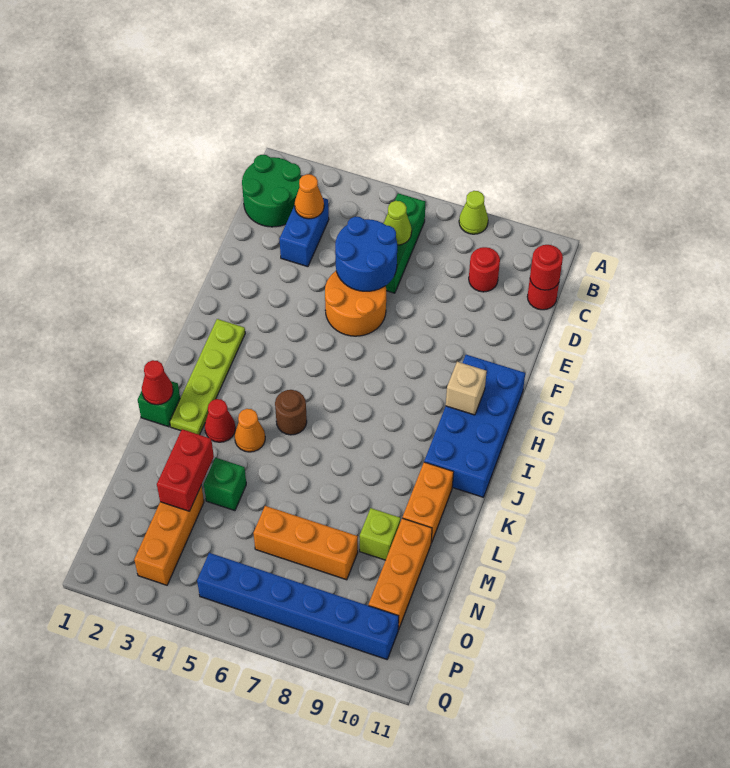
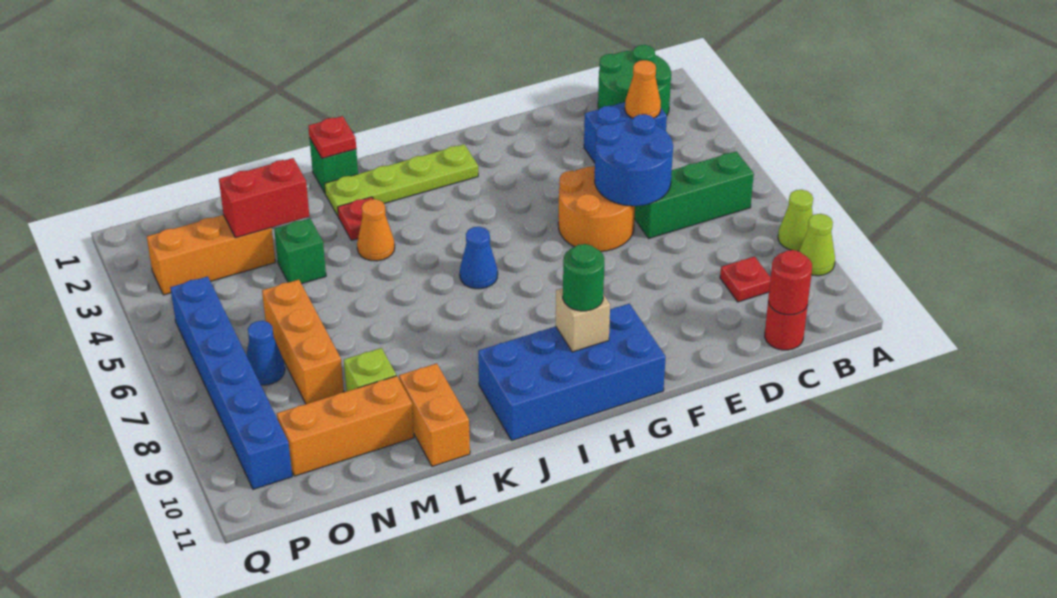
lime cone C6 level 2 -> lime cone A9 level 1
red round brick C9 level 1 -> red plate C9 level 1
none -> green round brick H10 level 3
none -> blue cone I6 level 1
brown round brick J5 level 1 -> none
red cone K1 level 2 -> red plate K1 level 2
red cone K3 level 1 -> red plate K3 level 1
orange brick K10:L10 level 1 -> orange brick L10:L11 level 1
none -> blue cone O7 level 1

